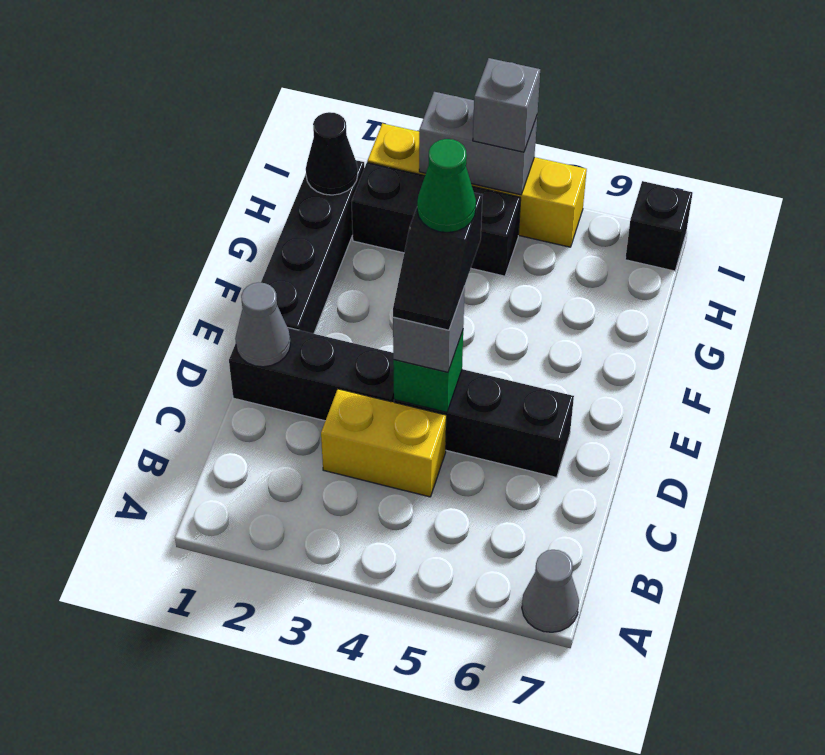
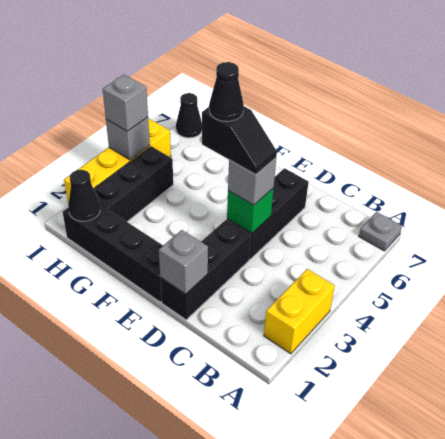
grey cone A7 level 1 -> grey plate A7 level 1
yellow brick C3:C4 level 1 -> yellow brick A2:A3 level 1
grey cone D1 level 2 -> grey brick D1 level 2
green cone E4 level 5 -> black cone E4 level 5
grey brick I3:I4 level 2 -> grey brick I4 level 2
black brick I7 level 1 -> black cone I7 level 1

